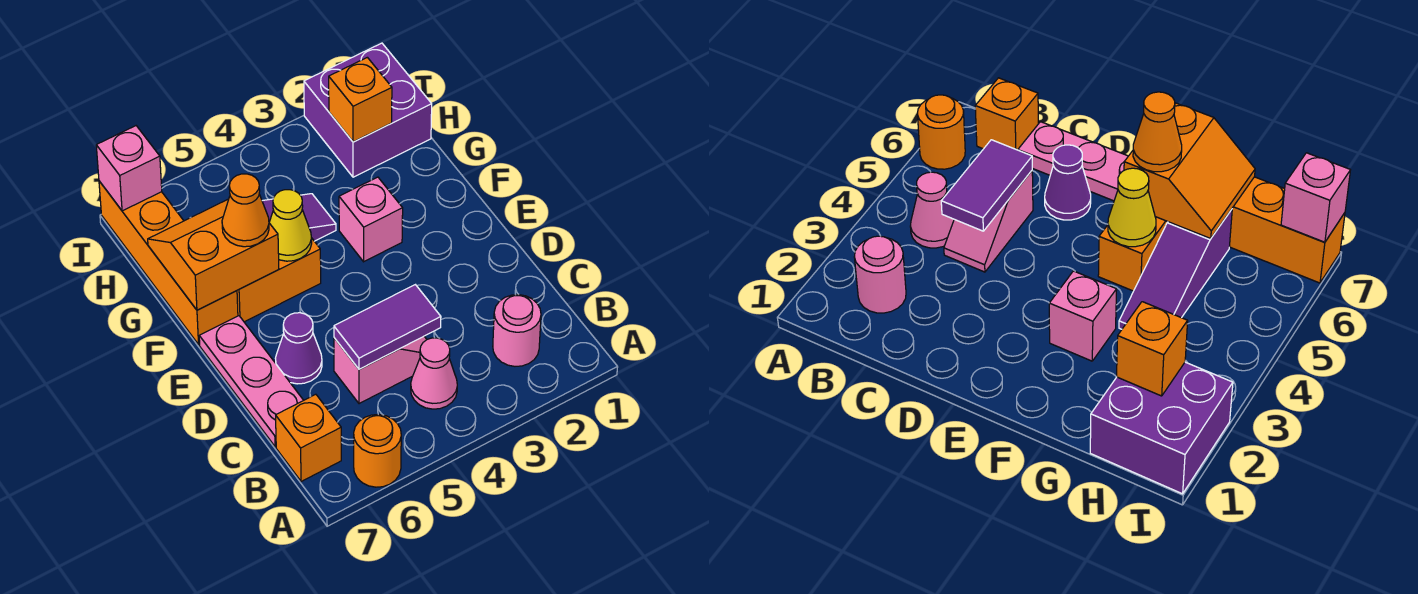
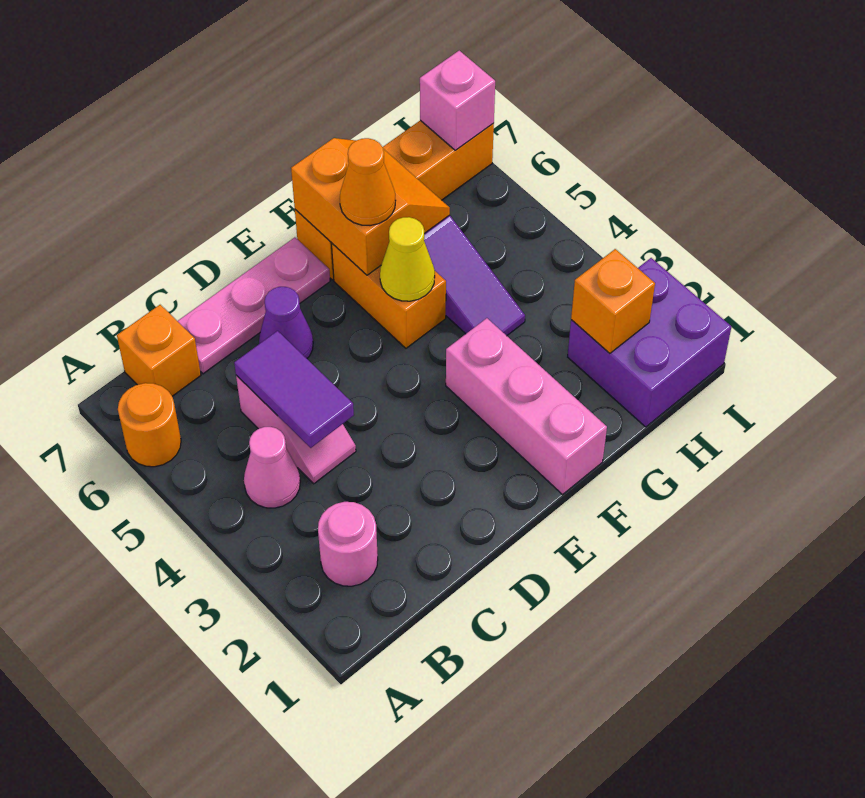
pink brick F3 level 1 -> pink brick F1:F3 level 1

